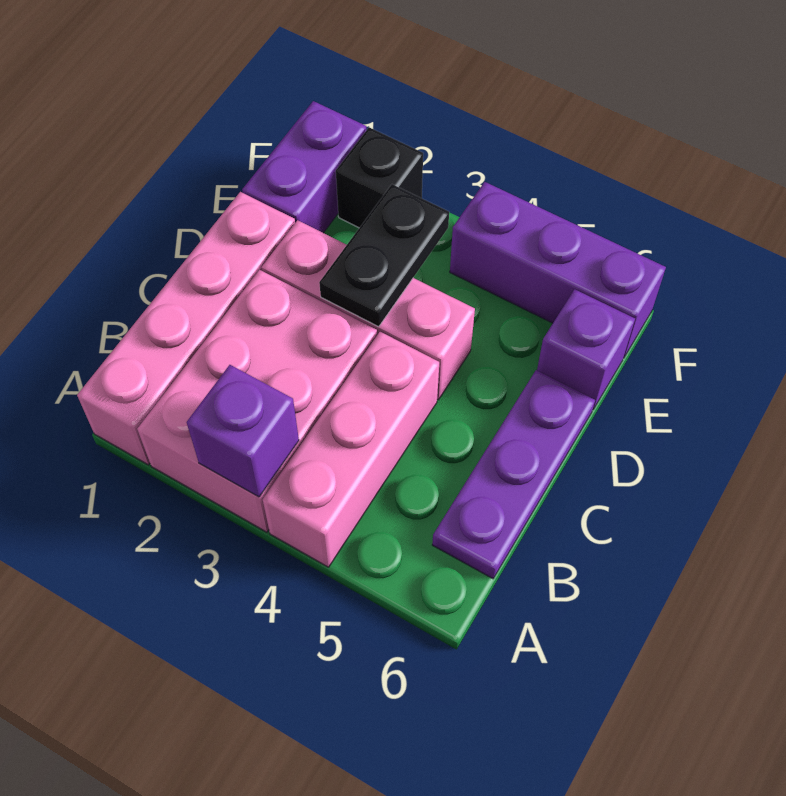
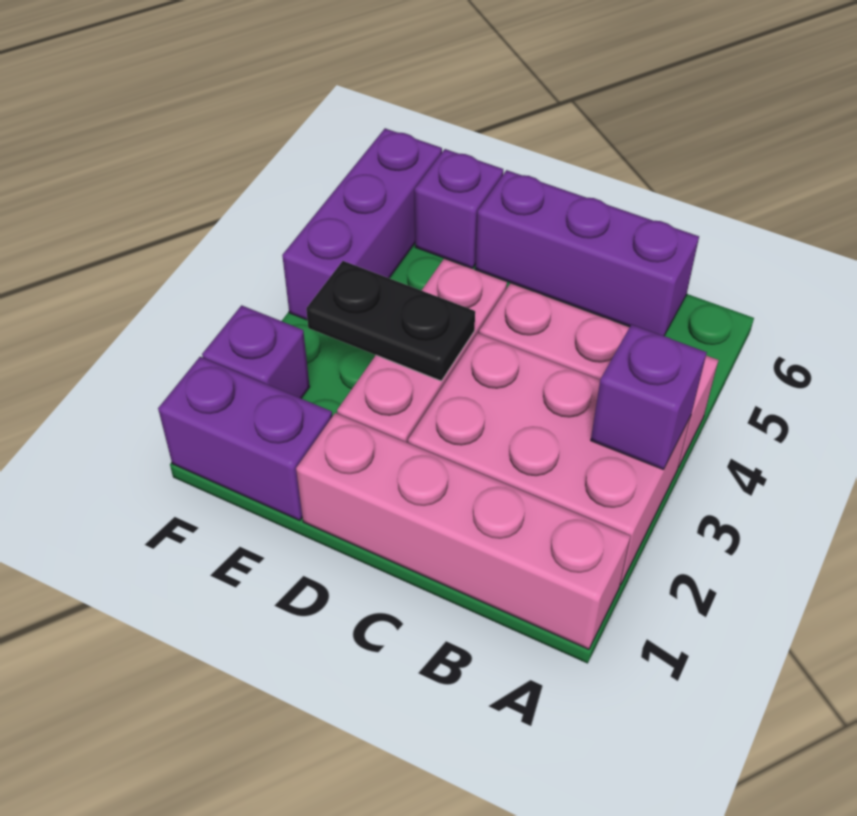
purple plate B6:D6 level 1 -> purple brick B6:D6 level 1
black brick F2 level 1 -> purple brick F2 level 1

